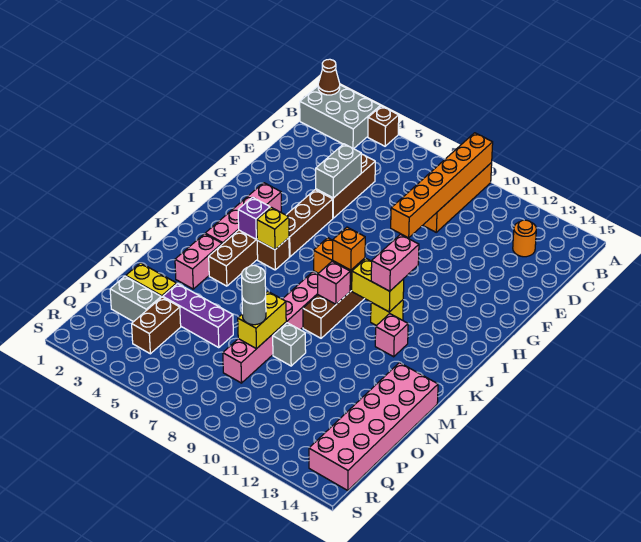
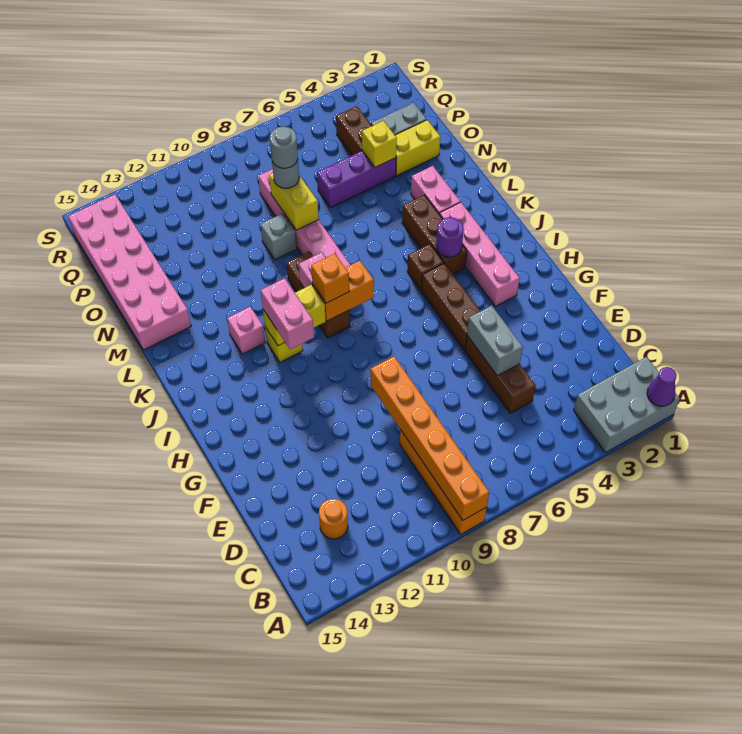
brown cone A1 level 2 -> purple cone A1 level 2
brown brick A4 level 1 -> none
purple brick J4 level 2 -> purple round brick J4 level 2
yellow brick J5 level 2 -> yellow brick O4 level 2

